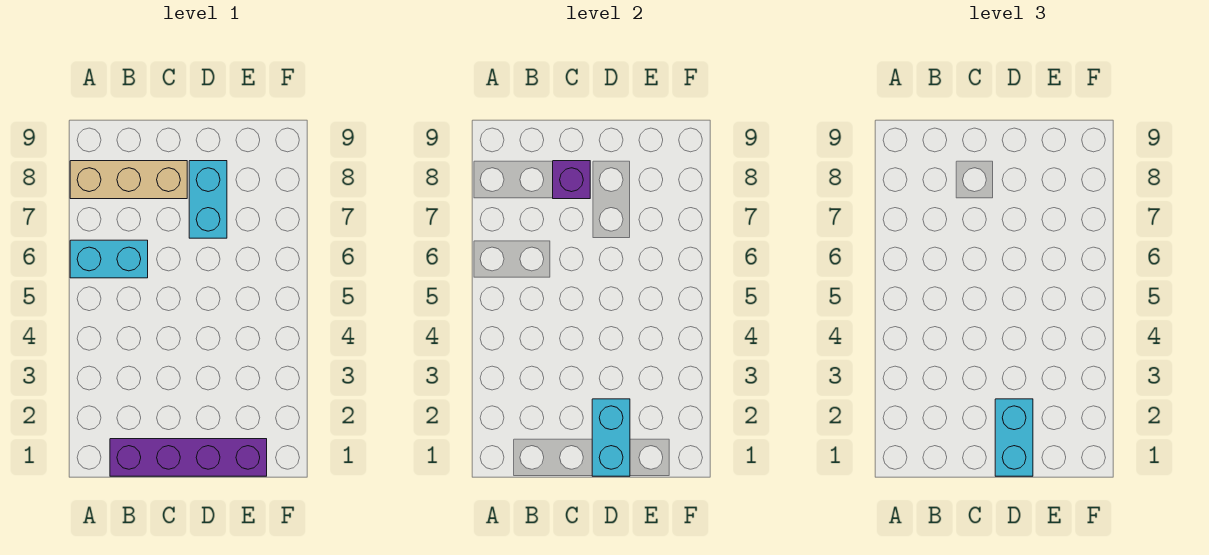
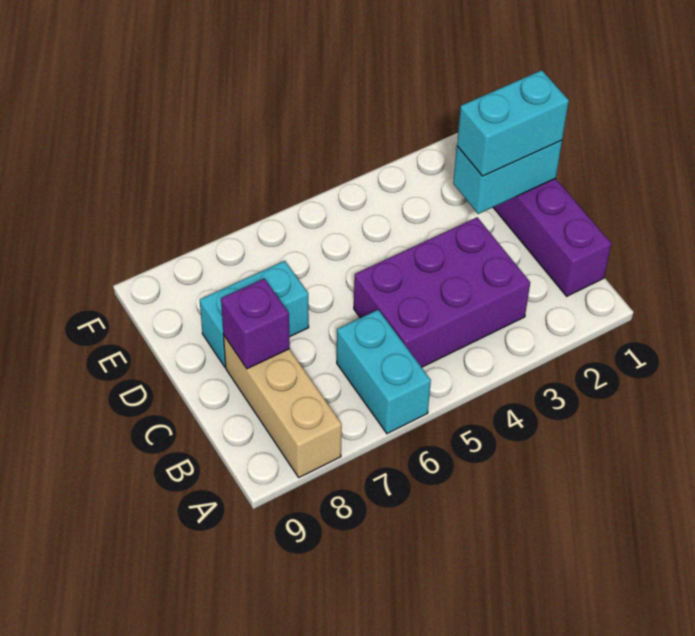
none -> purple brick B3:C5 level 1

